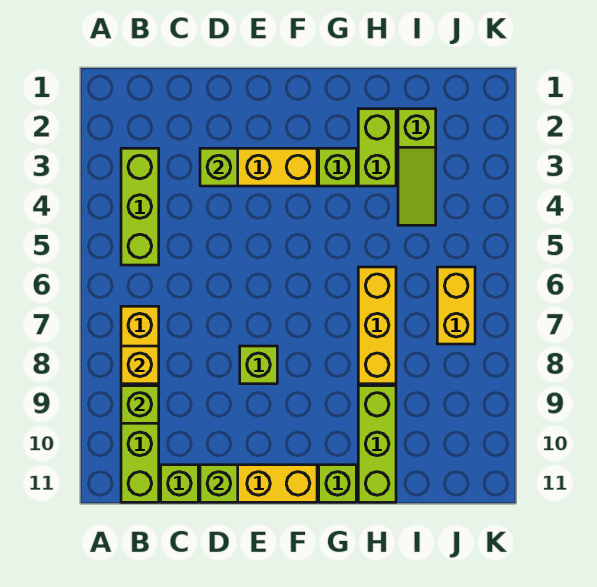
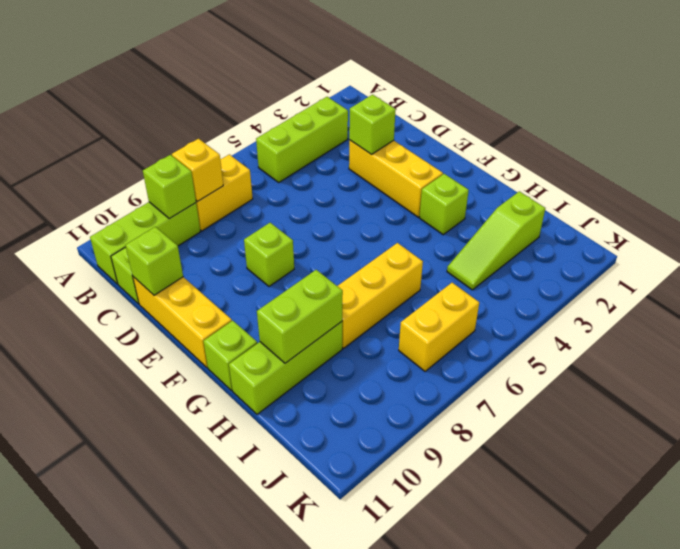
lime brick H2:H3 level 1 -> lime brick H9:H10 level 2

